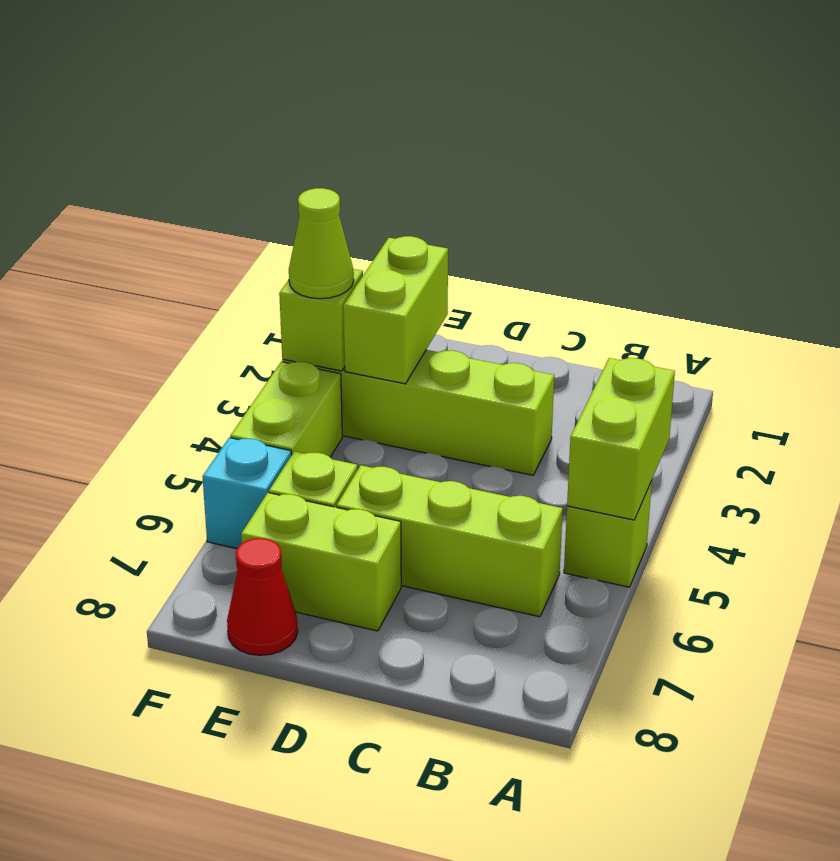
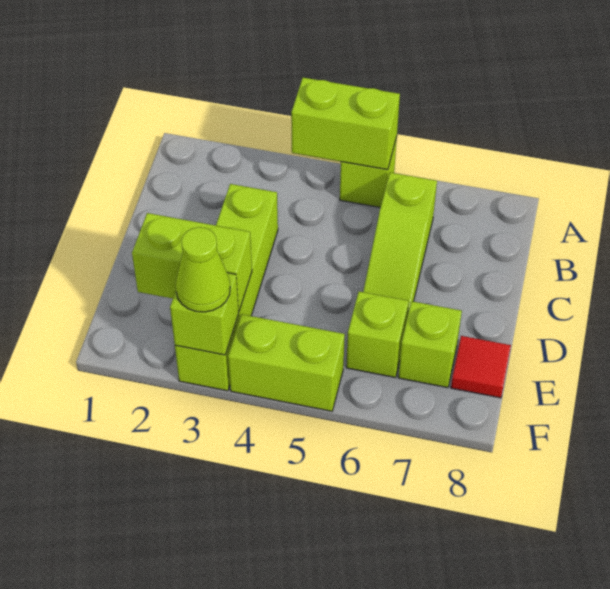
lime brick B6:D6 level 1 -> lime slope B6:D6 level 1 top B
lime brick D7:E7 level 1 -> lime brick E7 level 1
red cone E8 level 1 -> red tile E8 level 1
cyan brick F6 level 1 -> none

